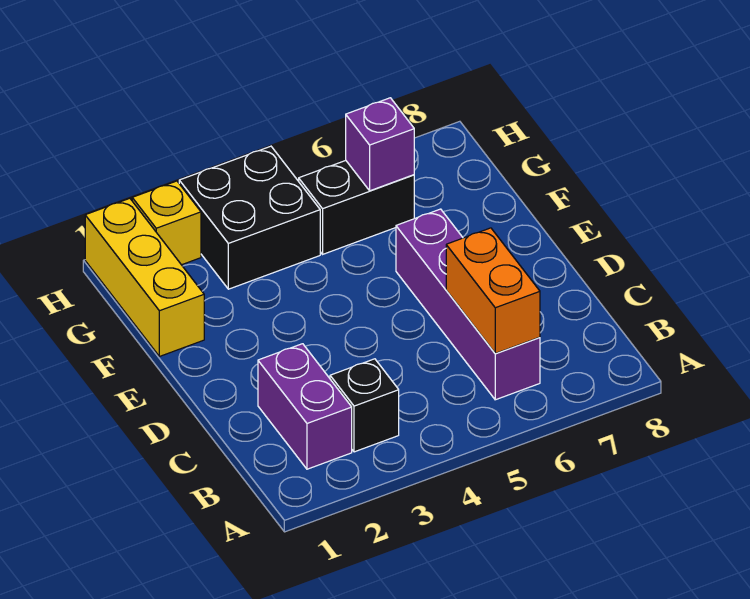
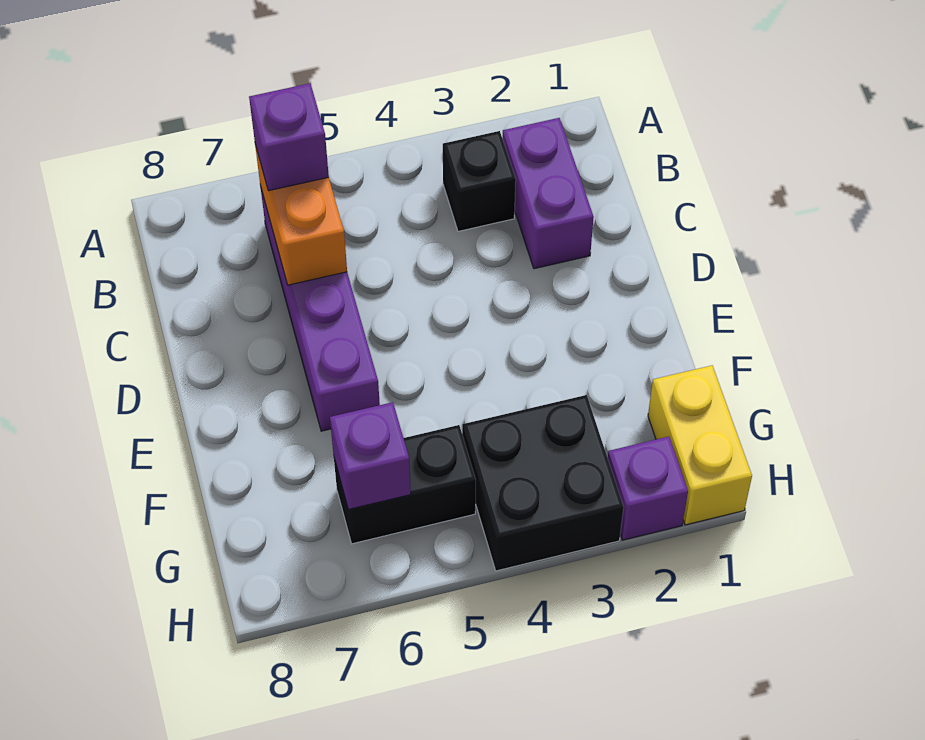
none -> purple brick B6 level 3
yellow brick F1:H1 level 1 -> yellow brick G1:H1 level 1
yellow brick H2 level 1 -> purple brick H2 level 1

